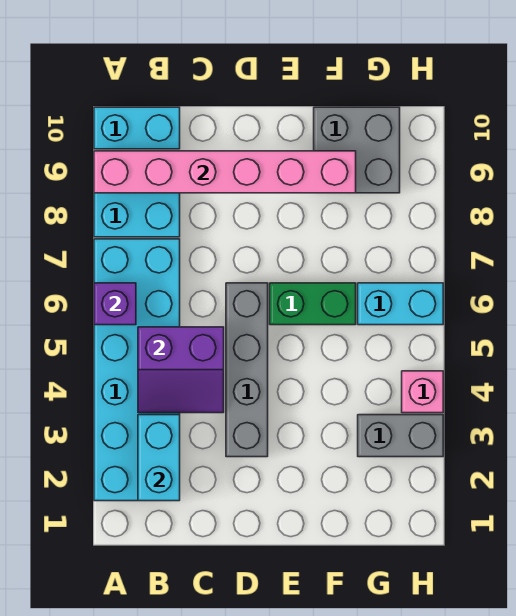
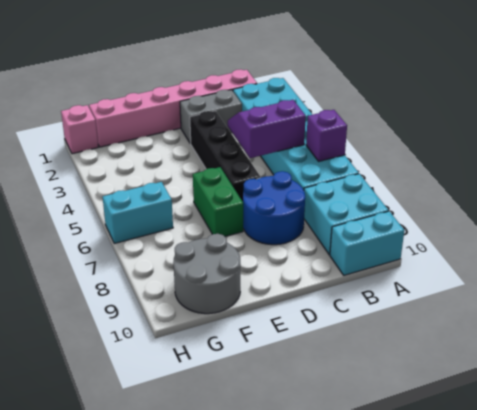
pink brick A9:F9 level 2 -> pink brick B1:G1 level 1
cyan brick B2:B3 level 2 -> none
none -> blue round brick C7:D8 level 1
grey brick D3:D6 level 1 -> black brick D3:D6 level 1
green brick E6:F6 level 1 -> green brick E6:E7 level 1
grey brick F9:G10 level 1 -> grey round brick F9:G10 level 1
grey brick G3:H3 level 1 -> grey brick C2:D2 level 1
pink brick H4 level 1 -> pink brick H1 level 1

